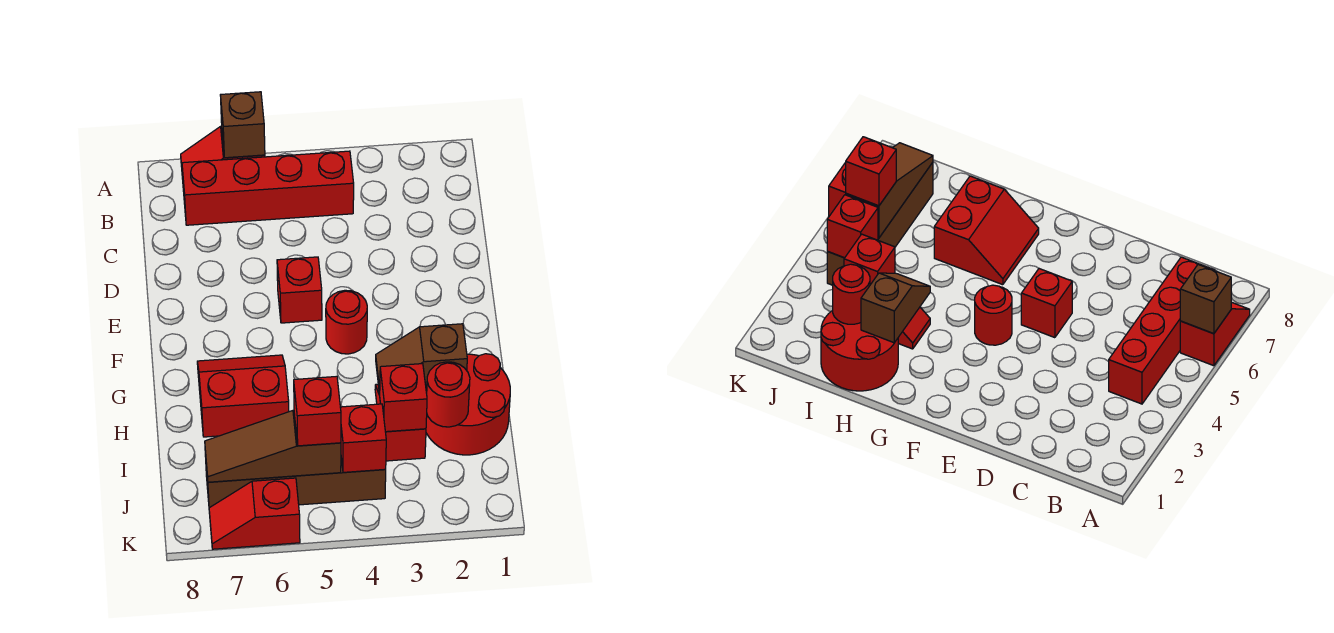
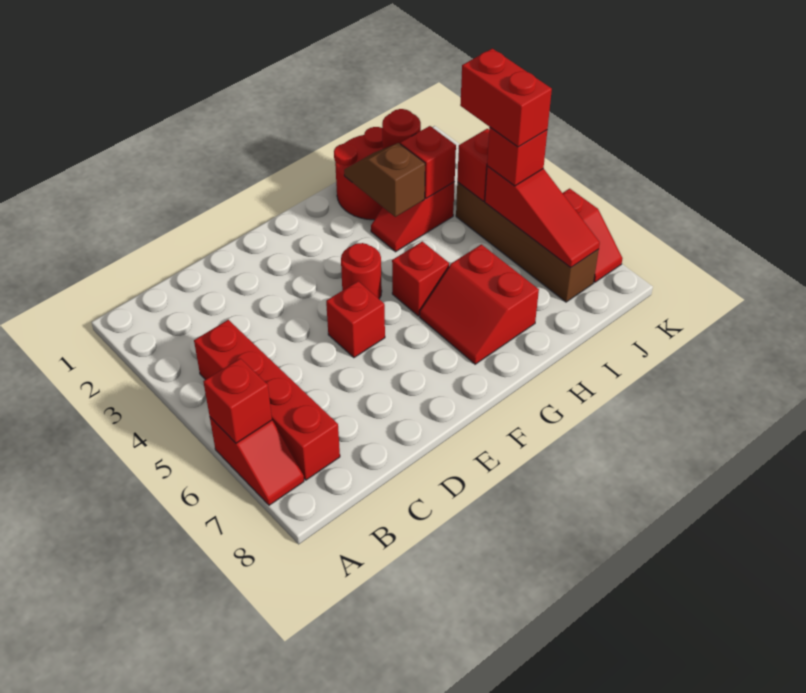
brown brick A6 level 2 -> red brick A6 level 2
none -> red brick G5 level 1
brown slope H2:H3 level 2 top 2 -> brown slope H2:H3 level 2 top 3
none -> red brick J4:J5 level 4
brown slope J5:J7 level 2 top 5 -> red slope J5:J7 level 2 top 5

